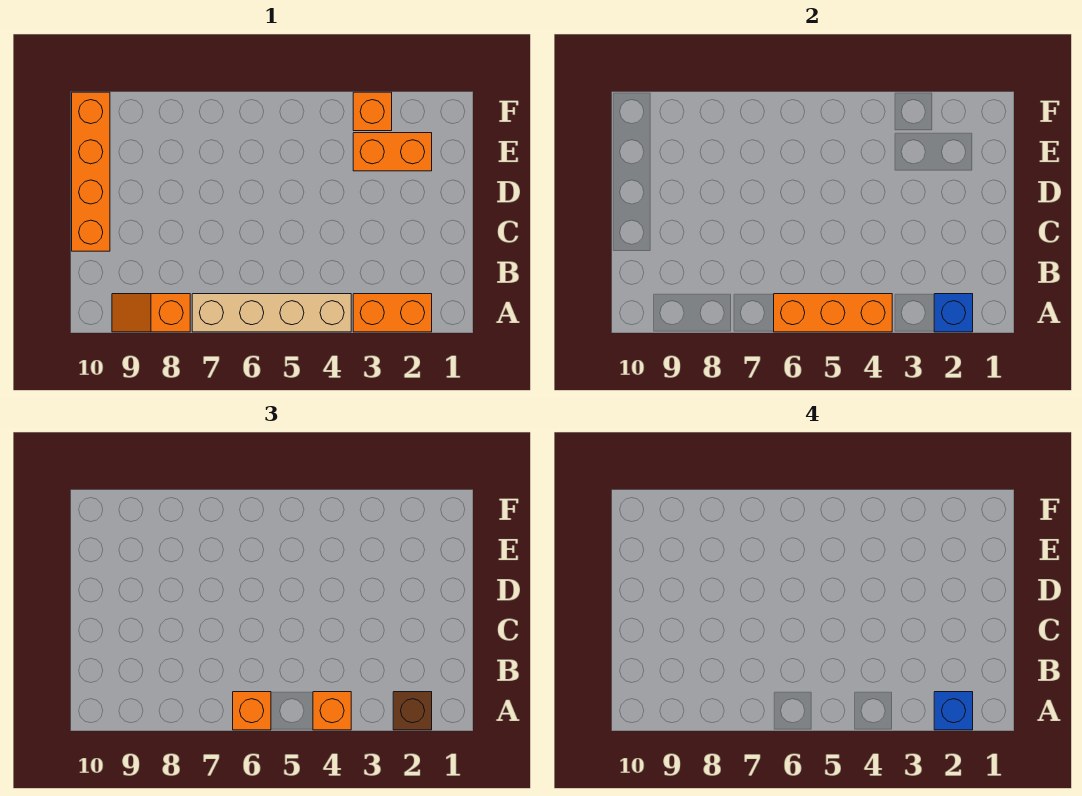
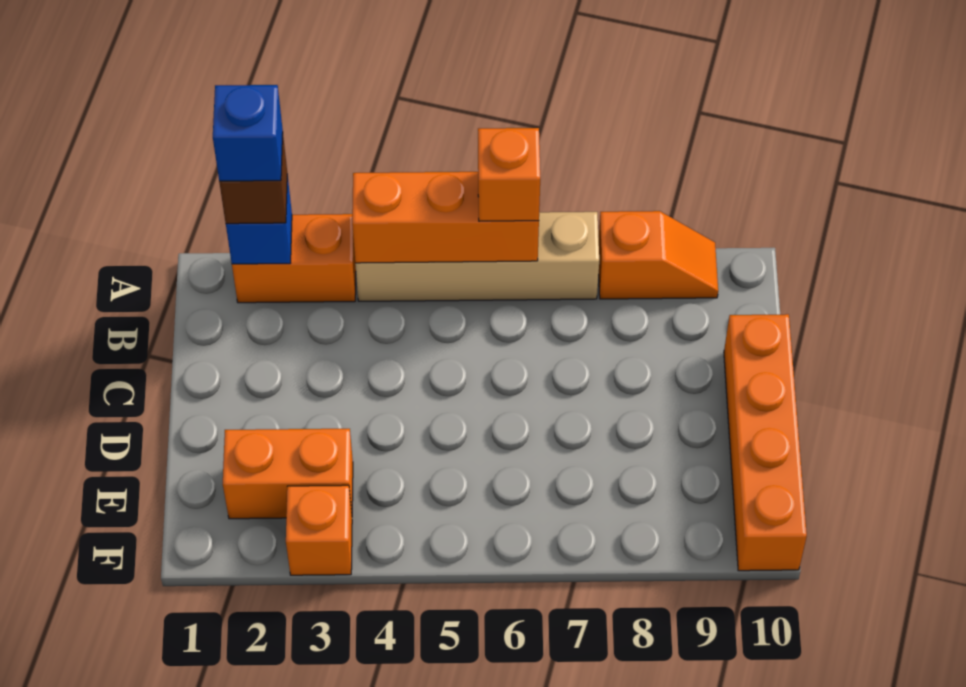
orange brick A4 level 3 -> none

